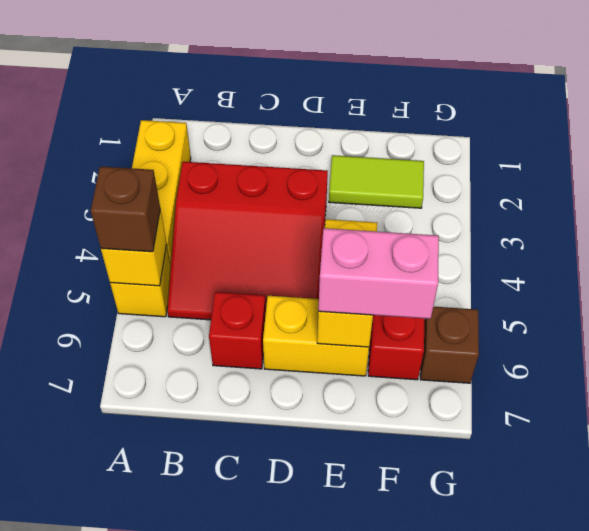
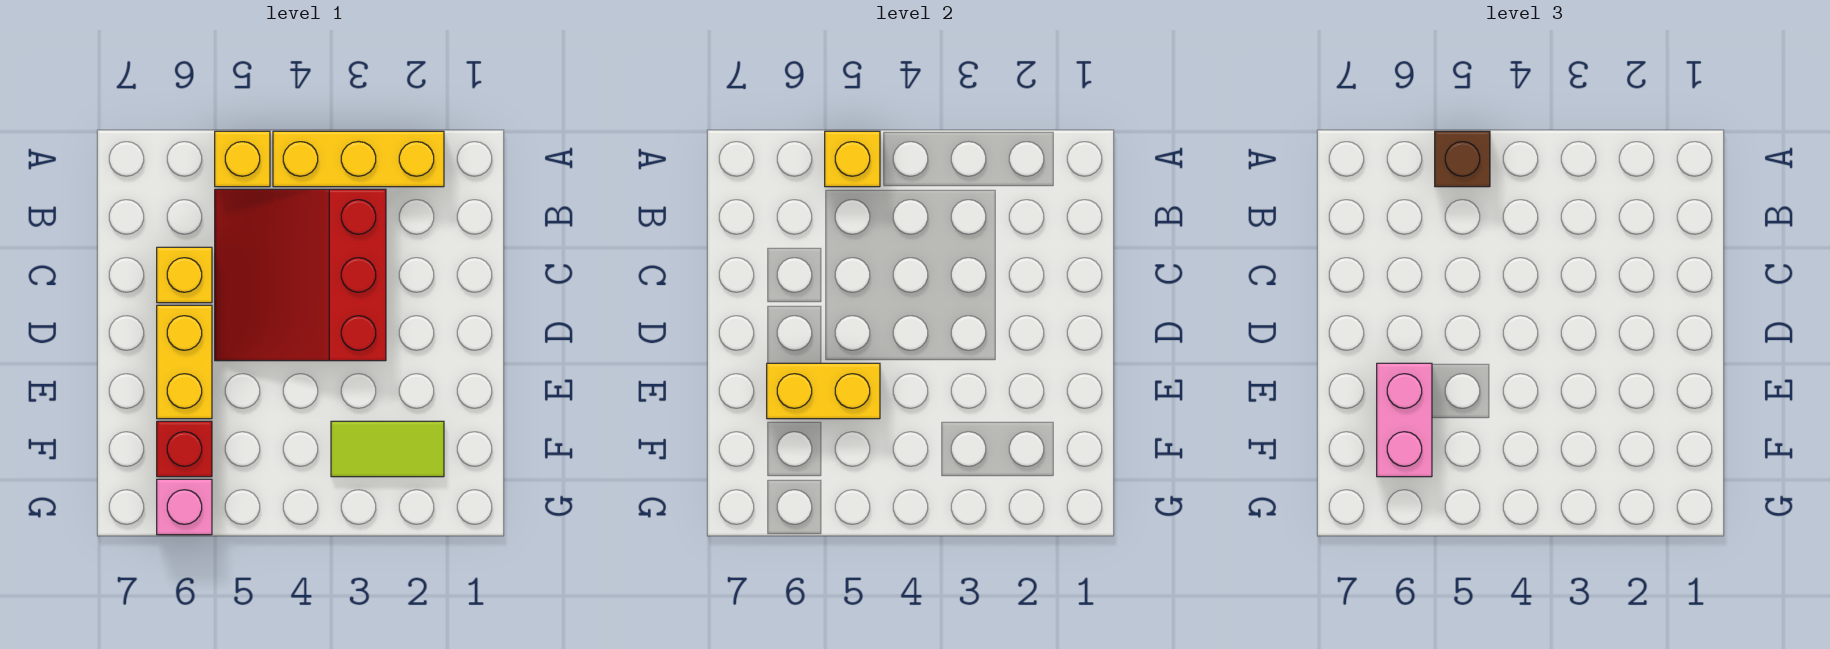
red brick C6 level 1 -> yellow brick C6 level 1
lime tile E2:F2 level 1 -> lime tile F2:F3 level 1
brown brick G6 level 1 -> pink brick G6 level 1

